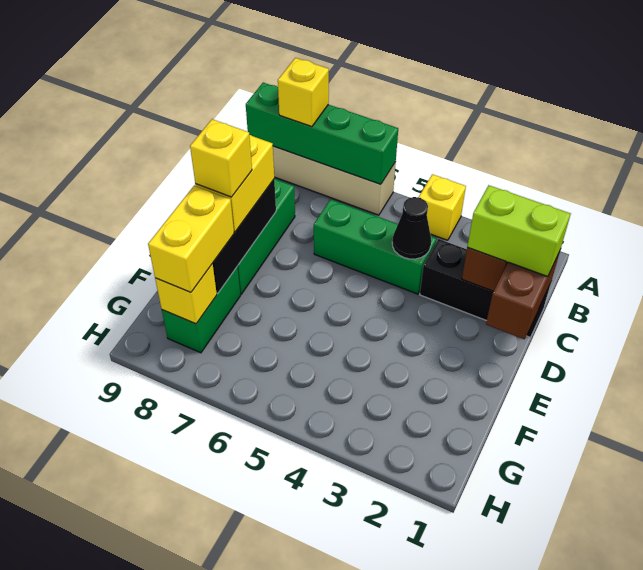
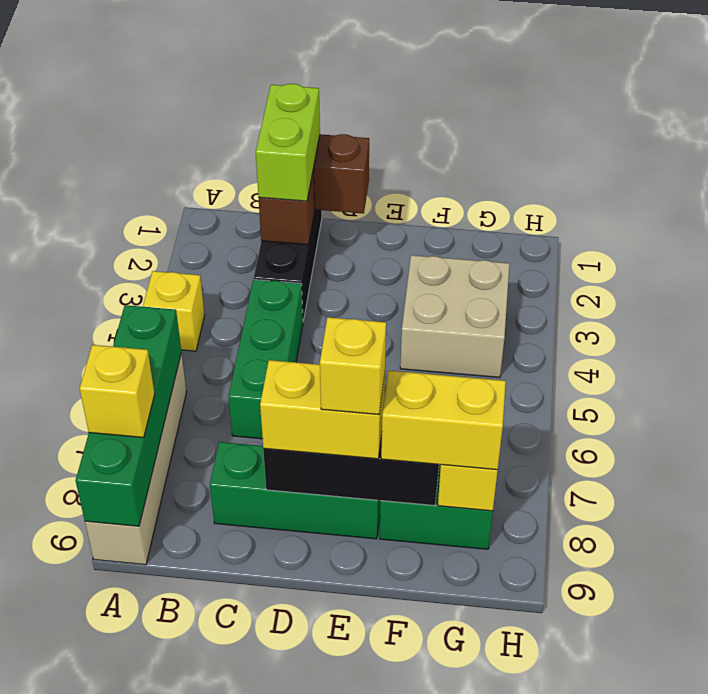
black cone C4 level 2 -> none
none -> tan brick F3:G4 level 1

